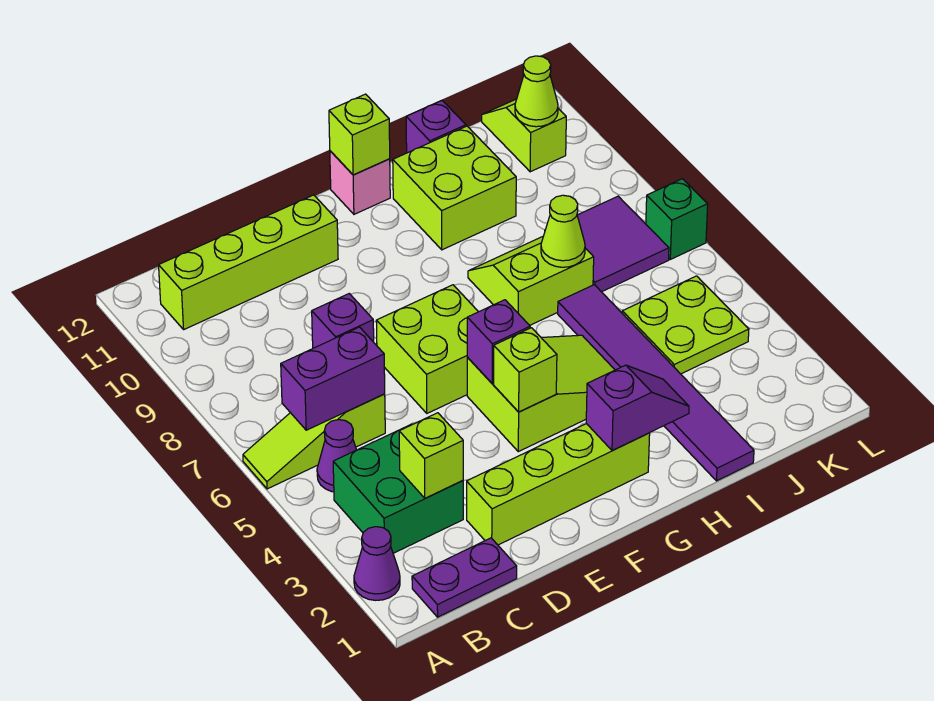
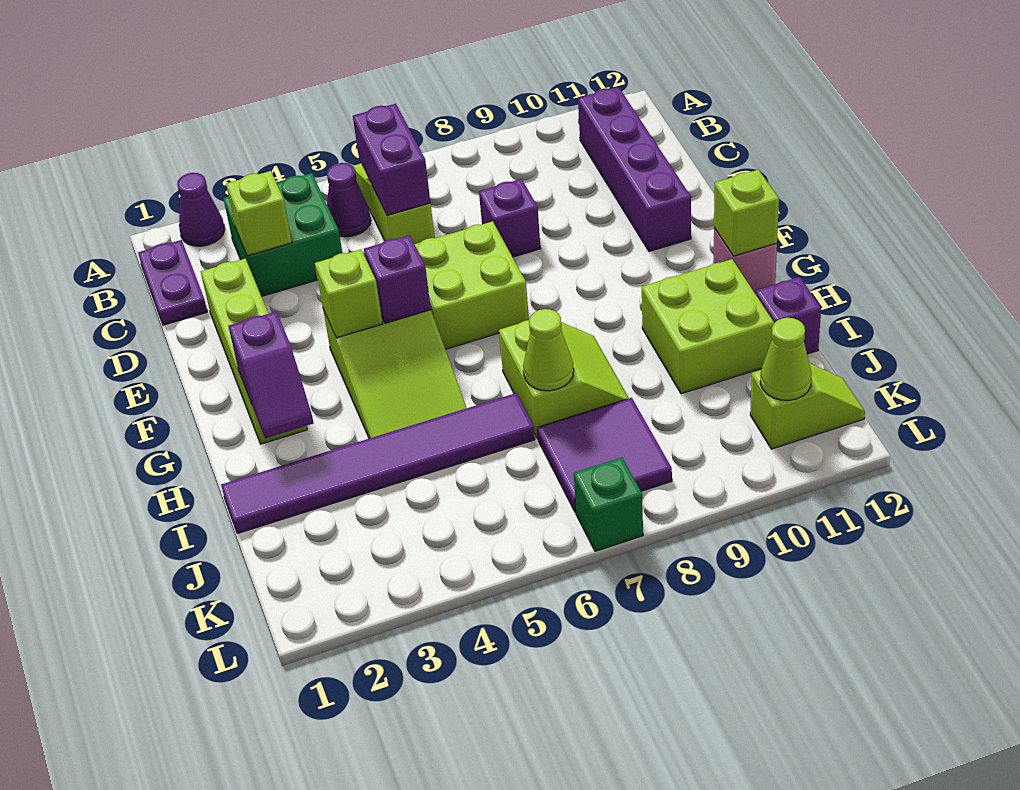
lime brick B11:E11 level 1 -> purple brick B11:E11 level 1
lime plate J4:K5 level 1 -> none

